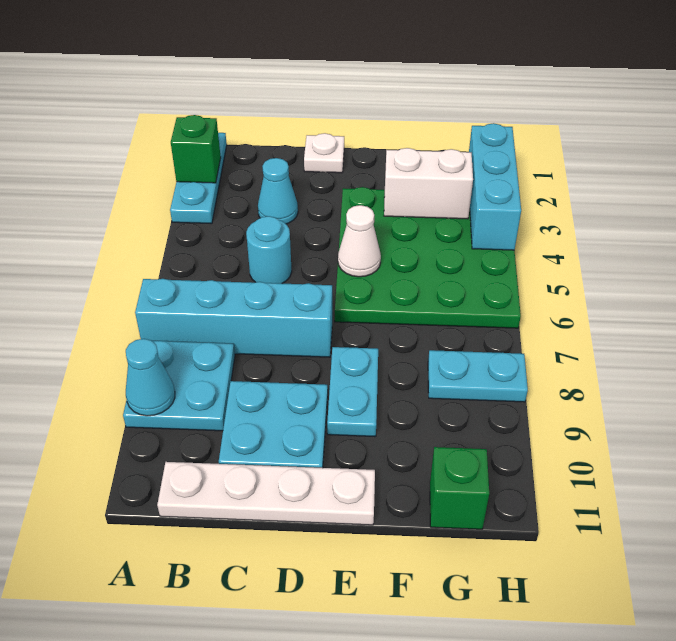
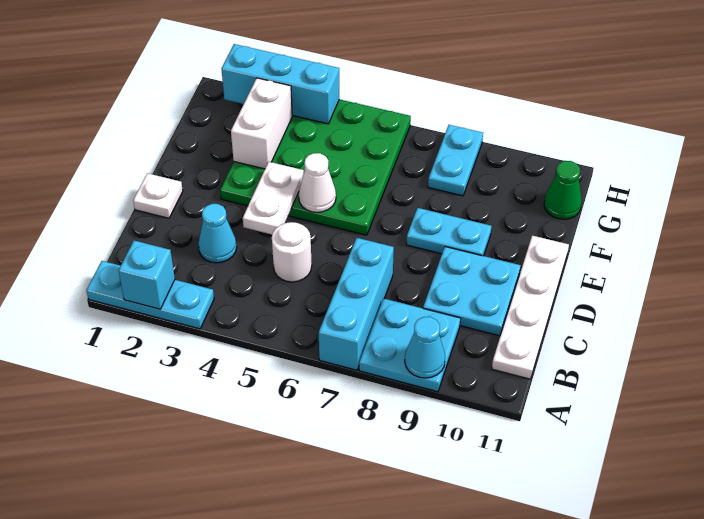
green brick A2 level 2 -> cyan brick A2 level 2
cyan brick A7:D7 level 1 -> cyan brick A7:C7 level 1
cyan round brick C5 level 1 -> white round brick C5 level 1
none -> white plate D4:E4 level 2
green brick G11 level 1 -> green cone G11 level 1

